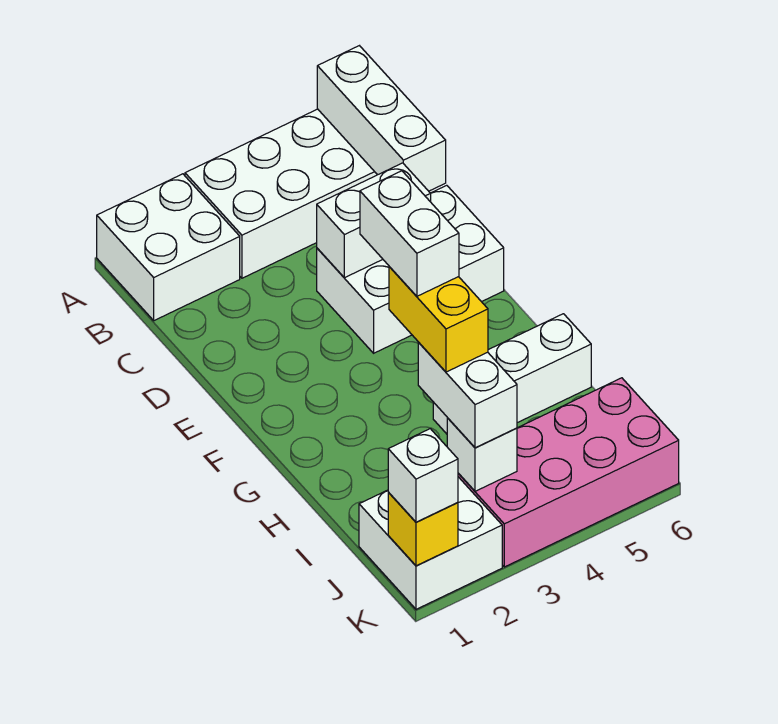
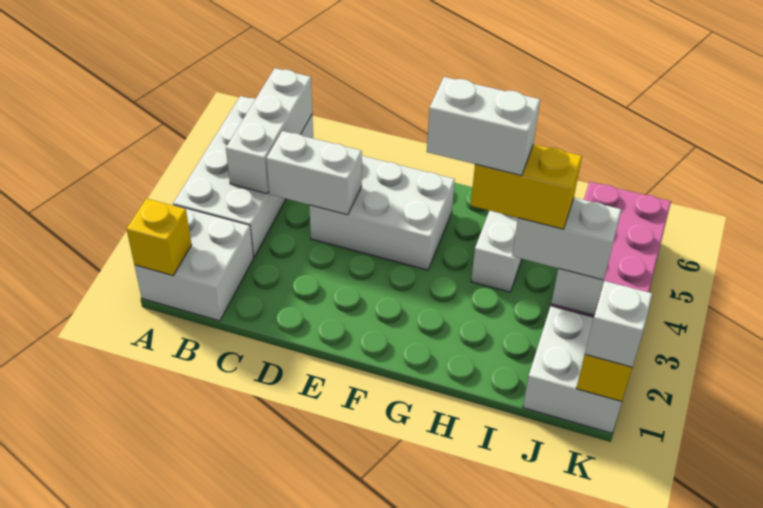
none -> yellow brick A1 level 2
white brick A6:C6 level 2 -> white brick B4:B6 level 2
white brick D4:E6 level 1 -> white brick D4:F5 level 1
white brick D4:D5 level 2 -> white brick C4:D4 level 2

